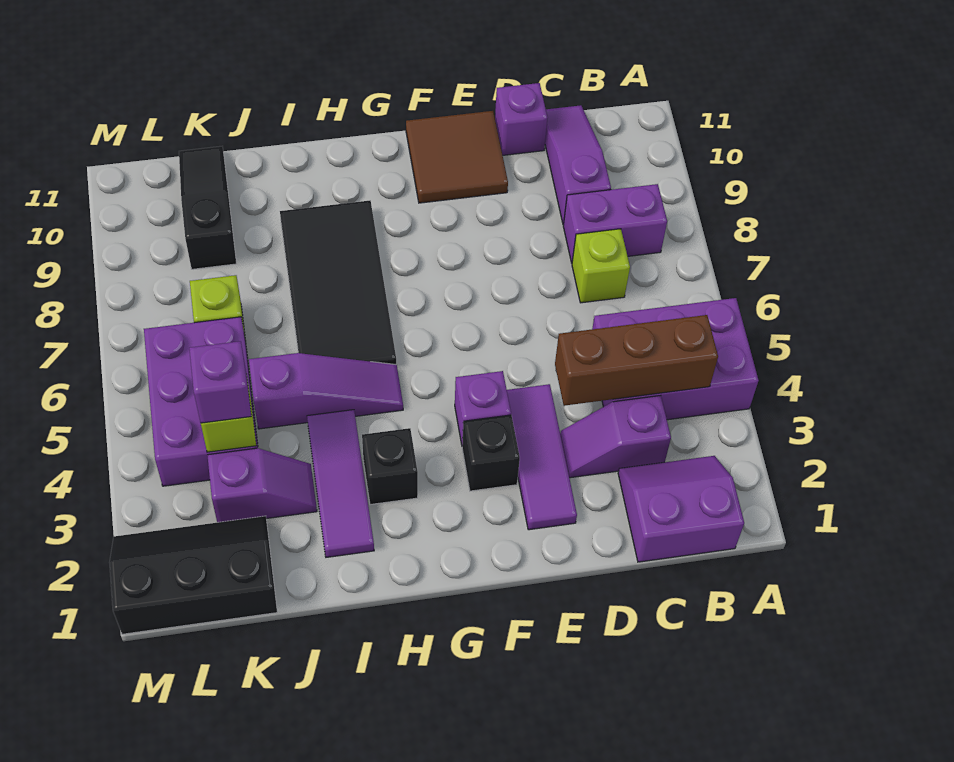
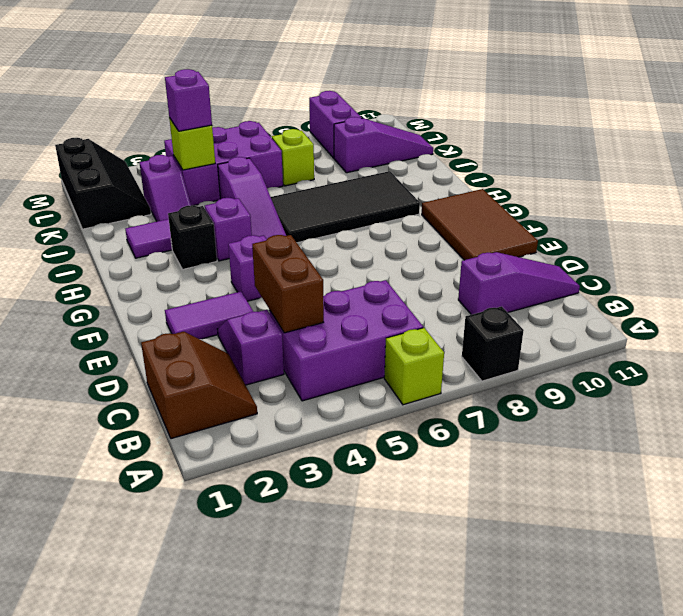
purple brick A4:C5 level 1 -> purple brick B4:C6 level 1
purple slope B1:C2 level 1 top 1 -> brown slope B1:C2 level 1 top 1
brown brick B4:D4 level 2 -> brown brick C4:D4 level 2
purple brick B8:C8 level 1 -> purple brick L9:M9 level 1
lime brick C7 level 1 -> lime brick A6 level 1
purple brick D11 level 1 -> purple brick H4 level 1
purple tile E2:E4 level 1 -> purple tile E2:E3 level 1
brown tile E10:F11 level 1 -> brown tile E10:G11 level 1
black brick F3 level 1 -> black brick A8 level 1
black slope K9:K11 level 1 top 9 -> purple slope K9:K11 level 1 top 9

